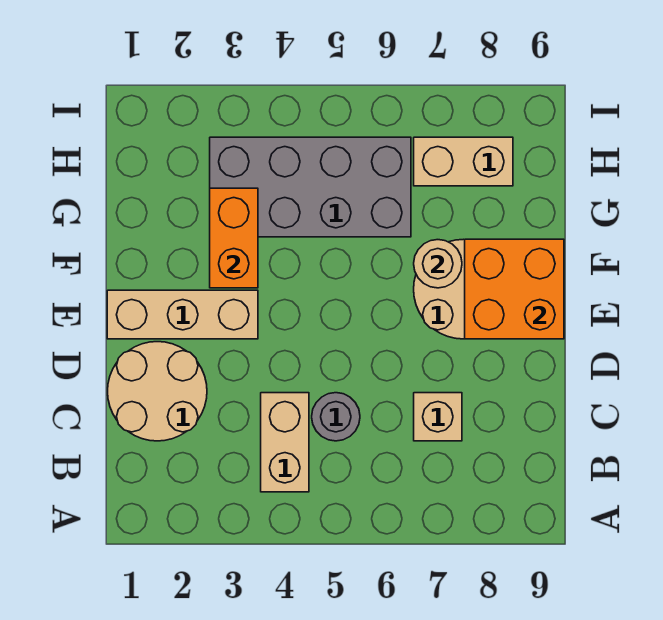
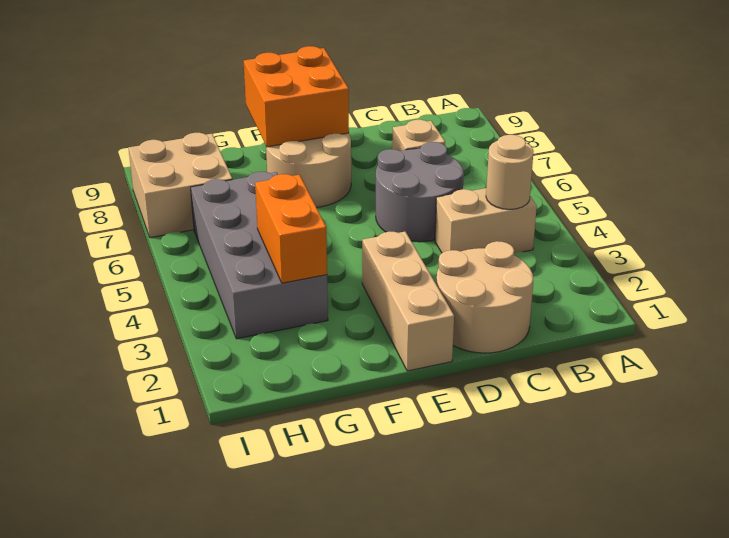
grey round brick C5 level 1 -> grey round brick C5:D6 level 1
orange brick F3:G3 level 2 -> orange brick G3:G4 level 2
tan round brick F7 level 2 -> tan round brick B4 level 2
tan brick H7:H8 level 1 -> tan brick H7:I8 level 1

